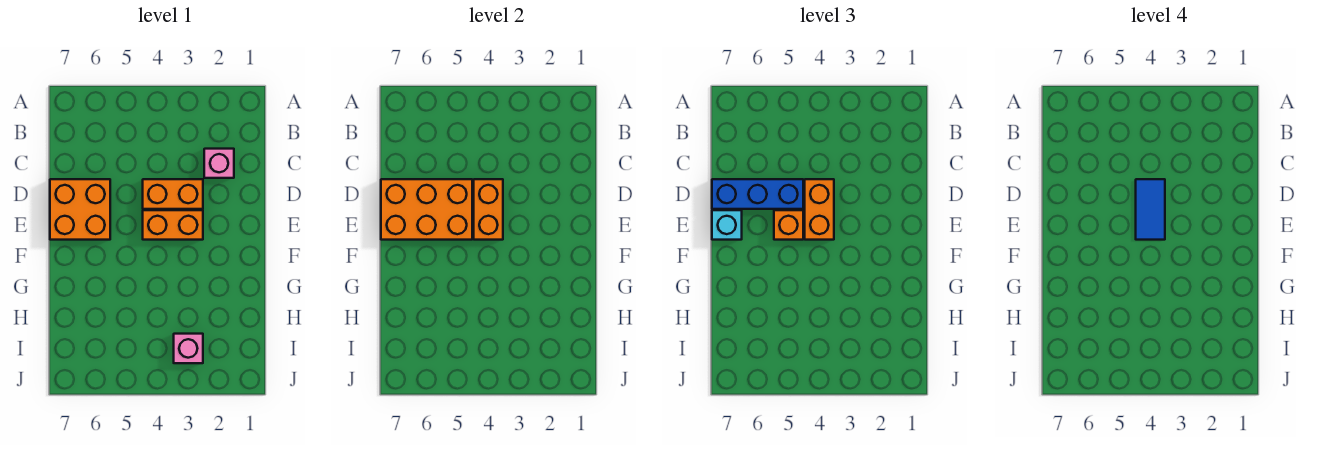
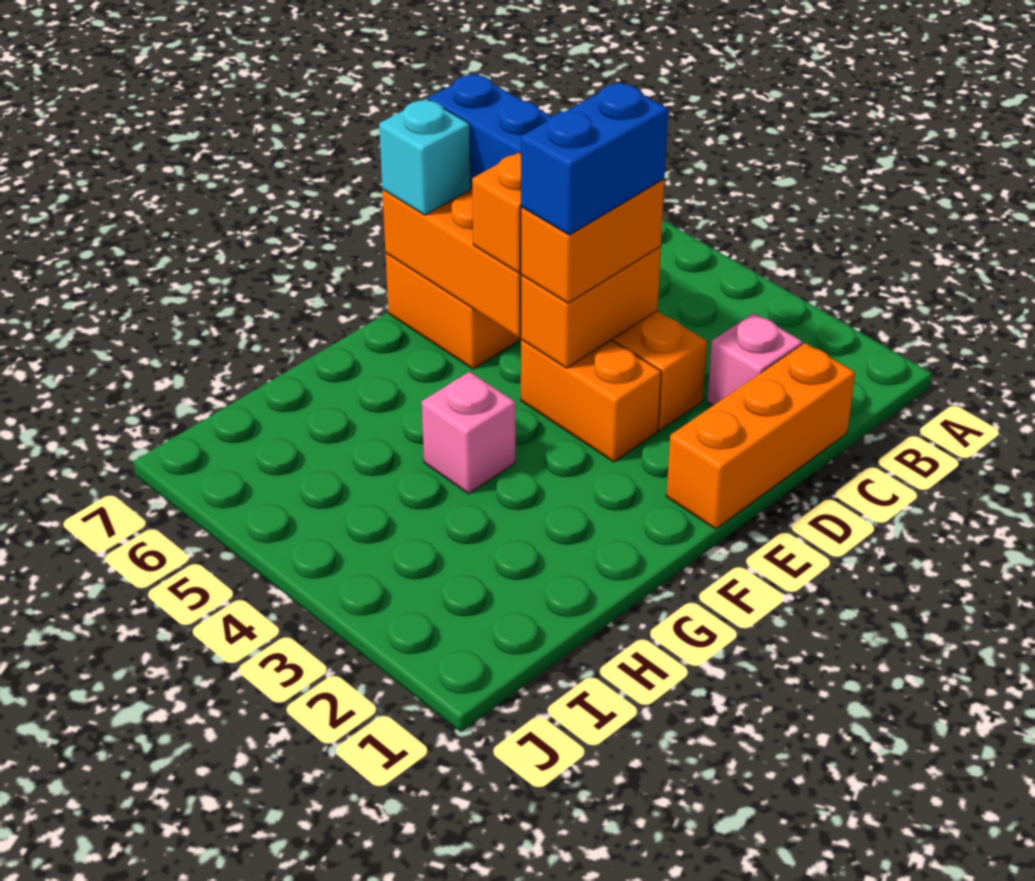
none -> orange brick C1:E1 level 1
blue tile D4:E4 level 4 -> blue brick D4:E4 level 4
pink brick I3 level 1 -> pink brick G4 level 1

